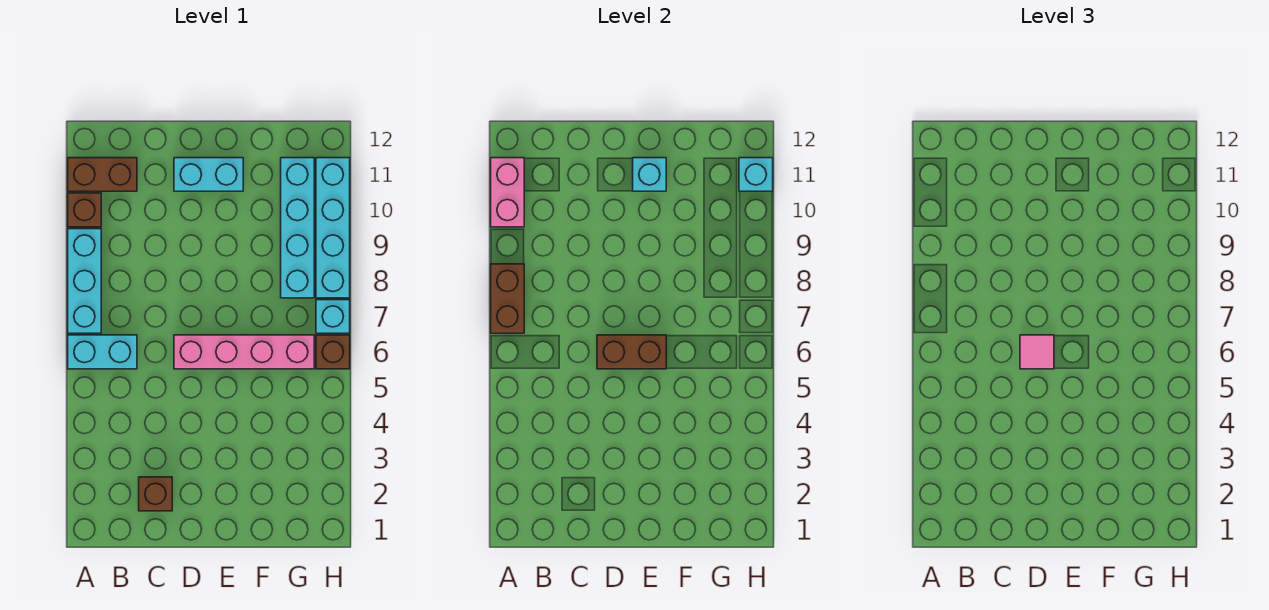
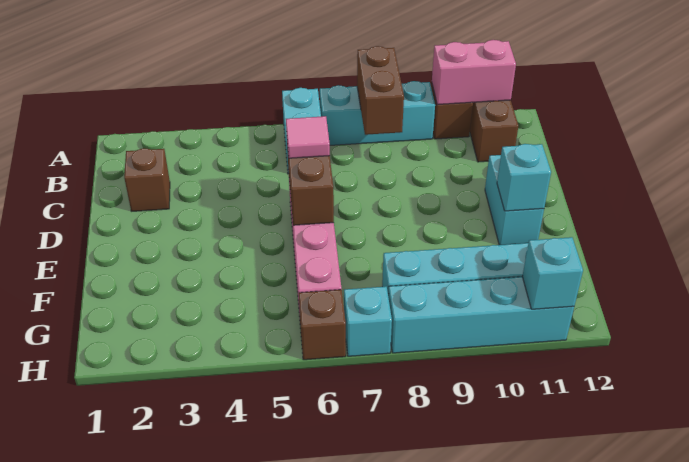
brown brick A7:A8 level 2 -> brown brick A8:B8 level 2

